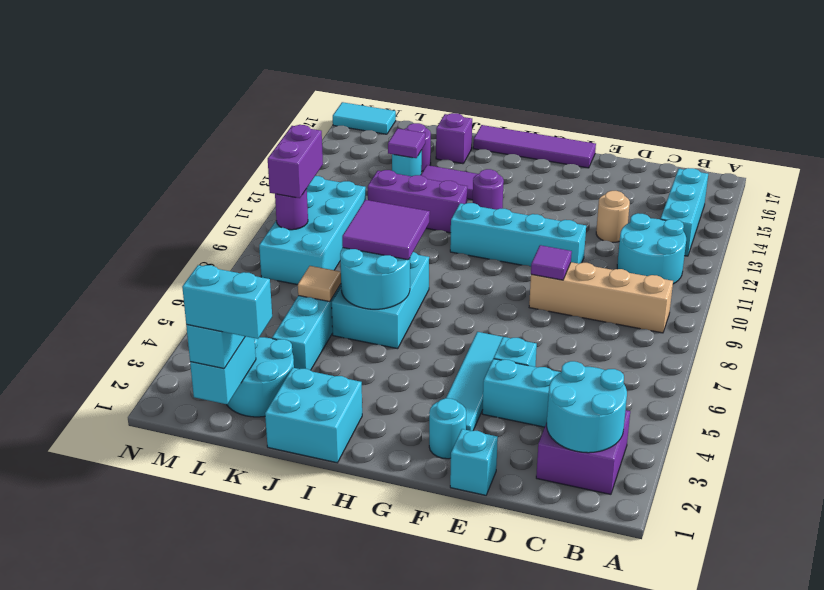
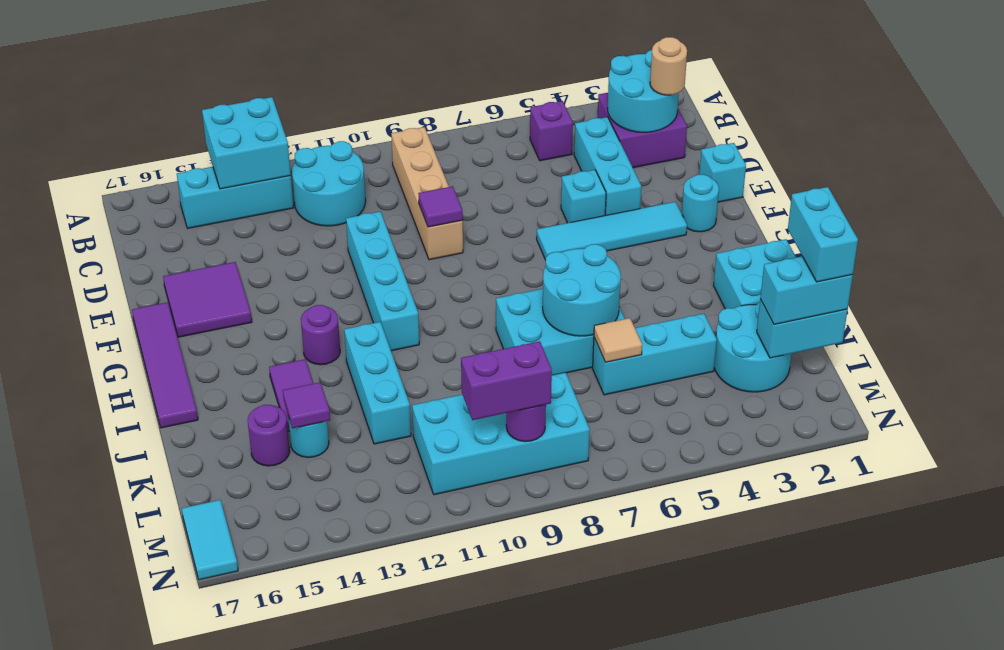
none -> cyan brick A13:B14 level 2
tan round brick D13 level 1 -> tan round brick C2 level 3
purple tile I7:J8 level 3 -> purple tile E15:F16 level 1
purple brick I12:K12 level 1 -> cyan brick I12:K12 level 1
purple brick J16 level 1 -> purple brick B5 level 1

